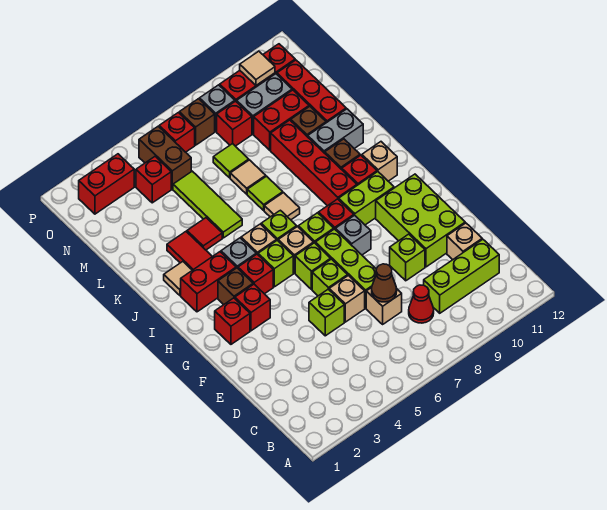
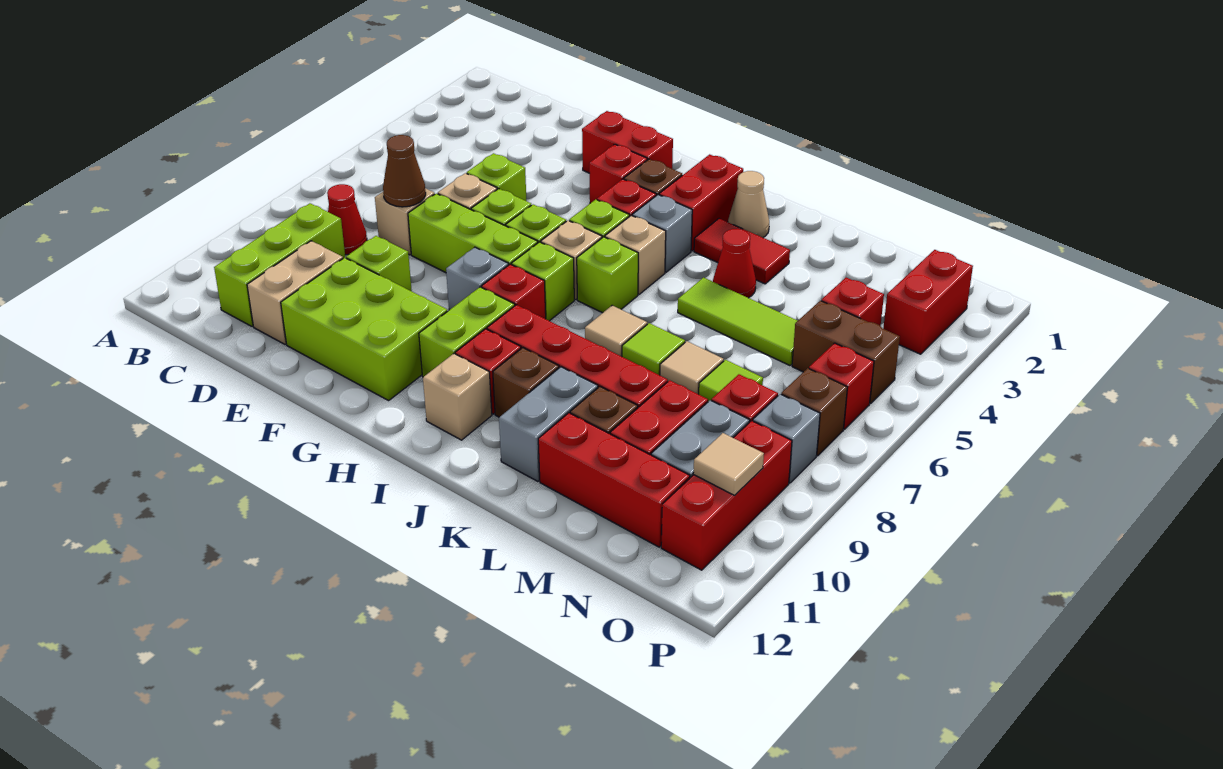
tan brick D11 level 1 -> tan brick D10:D11 level 1
red brick G2 level 1 -> red brick F2:G2 level 1
tan tile J2 level 1 -> tan cone J2 level 1
red tile K4 level 1 -> red cone K4 level 1

